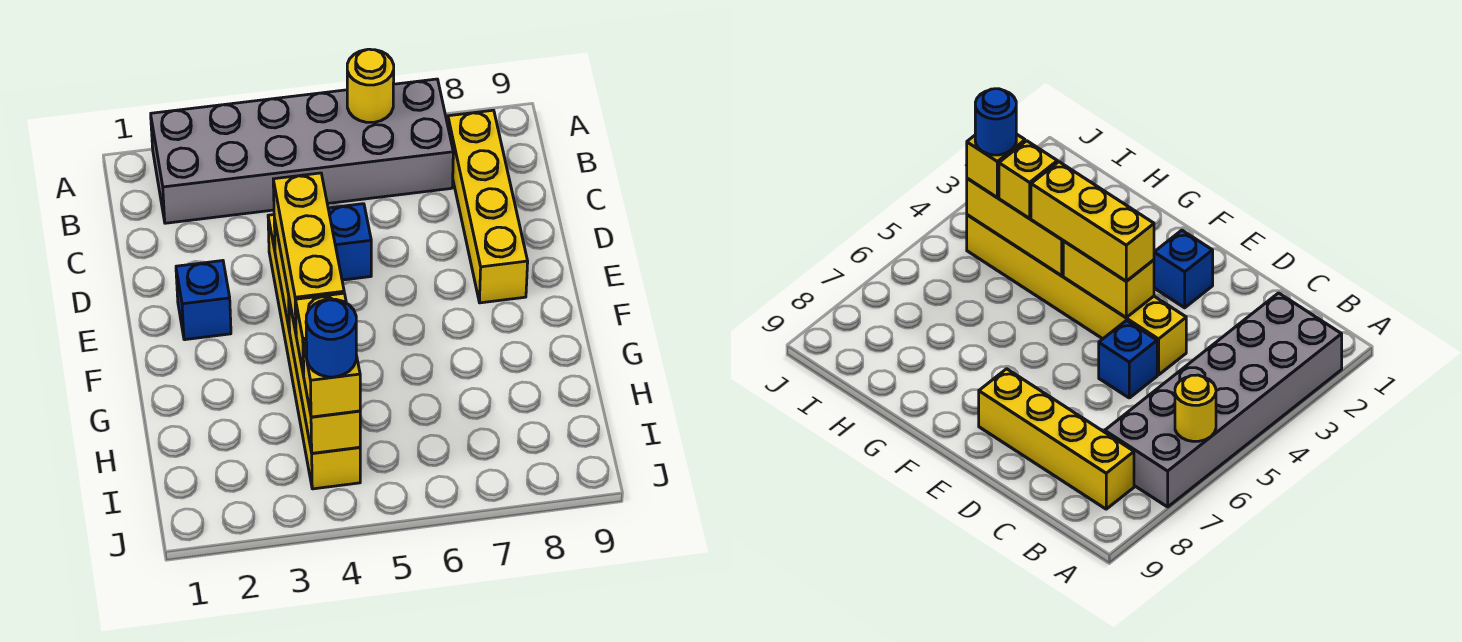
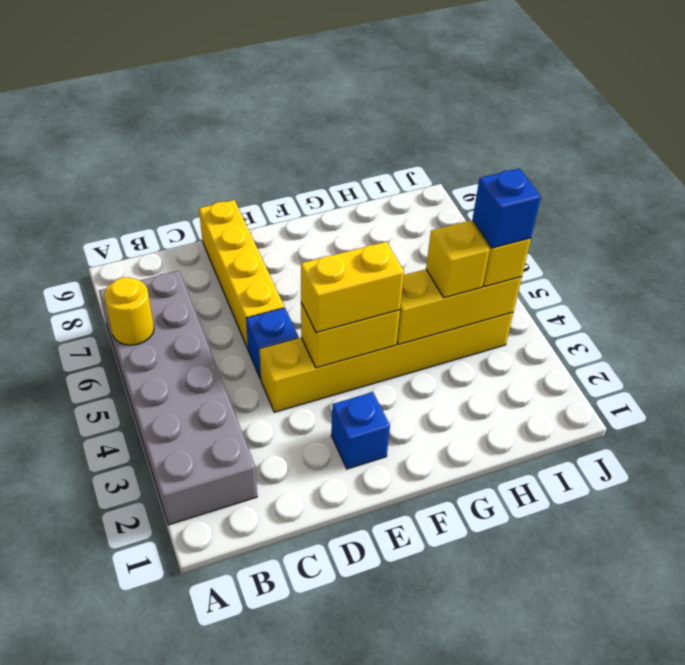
yellow brick B8:E8 level 1 -> yellow brick D6:D9 level 1
yellow brick E4:G4 level 3 -> yellow brick E4:F4 level 3
blue round brick I4 level 4 -> blue brick I4 level 4

